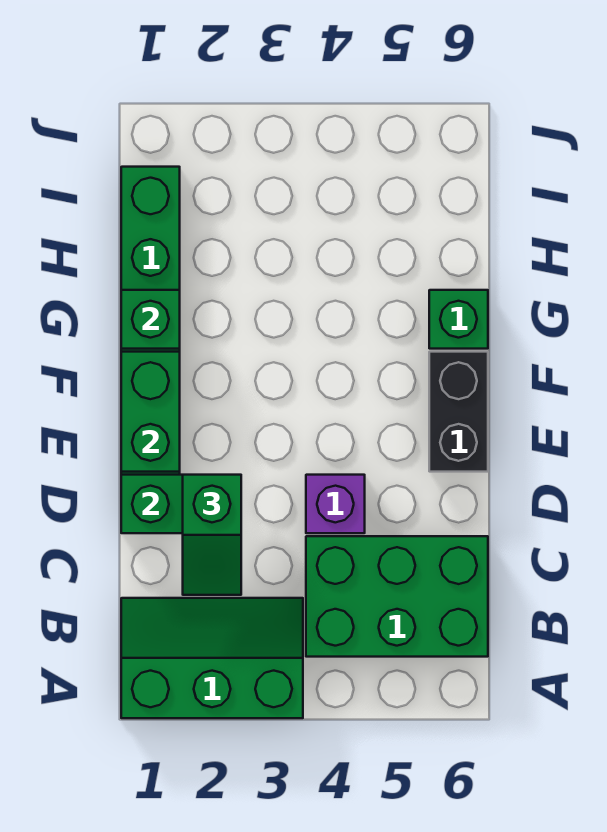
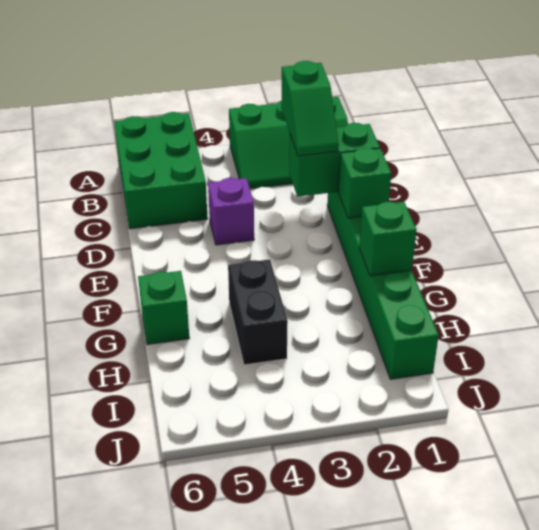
green brick B4:C6 level 1 -> green brick A5:C6 level 1
green slope C2:D2 level 3 top D -> green slope C2:D2 level 3 top C
green brick E1:F1 level 2 -> green brick E1 level 2
black brick E6:F6 level 1 -> black brick G4:H4 level 1

